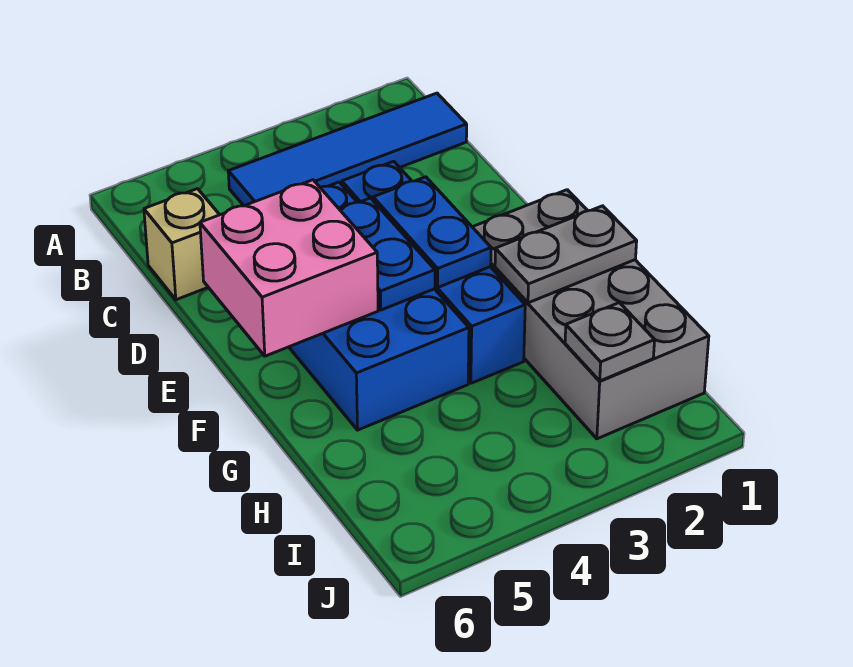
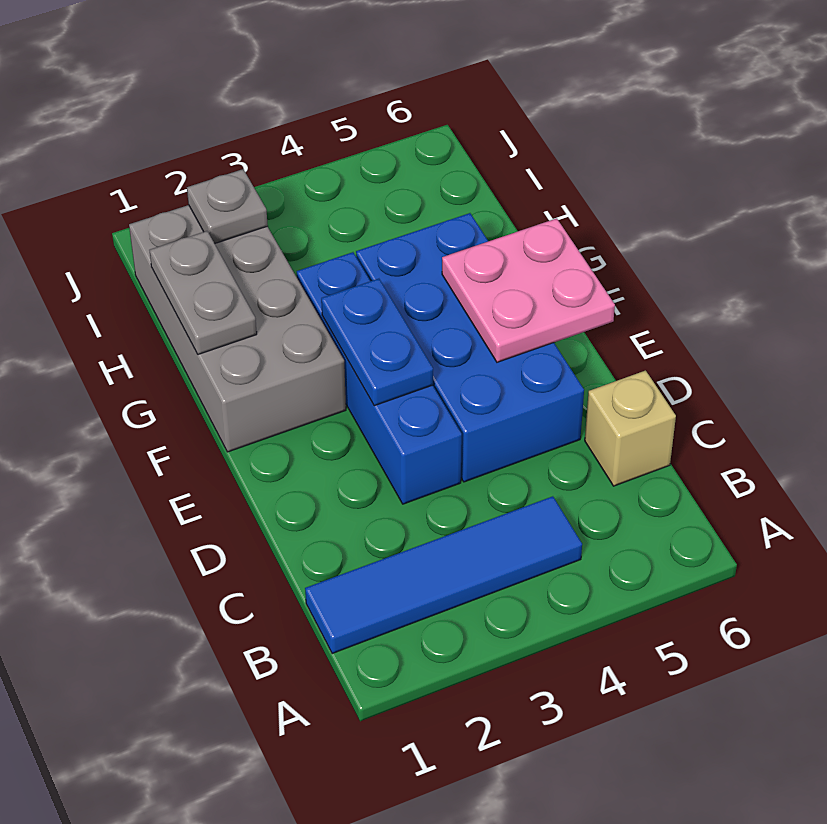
blue plate E4:F4 level 2 -> none
pink brick E5:F6 level 2 -> pink plate E5:F6 level 2
grey plate G1:G2 level 2 -> grey plate G1:H1 level 2

